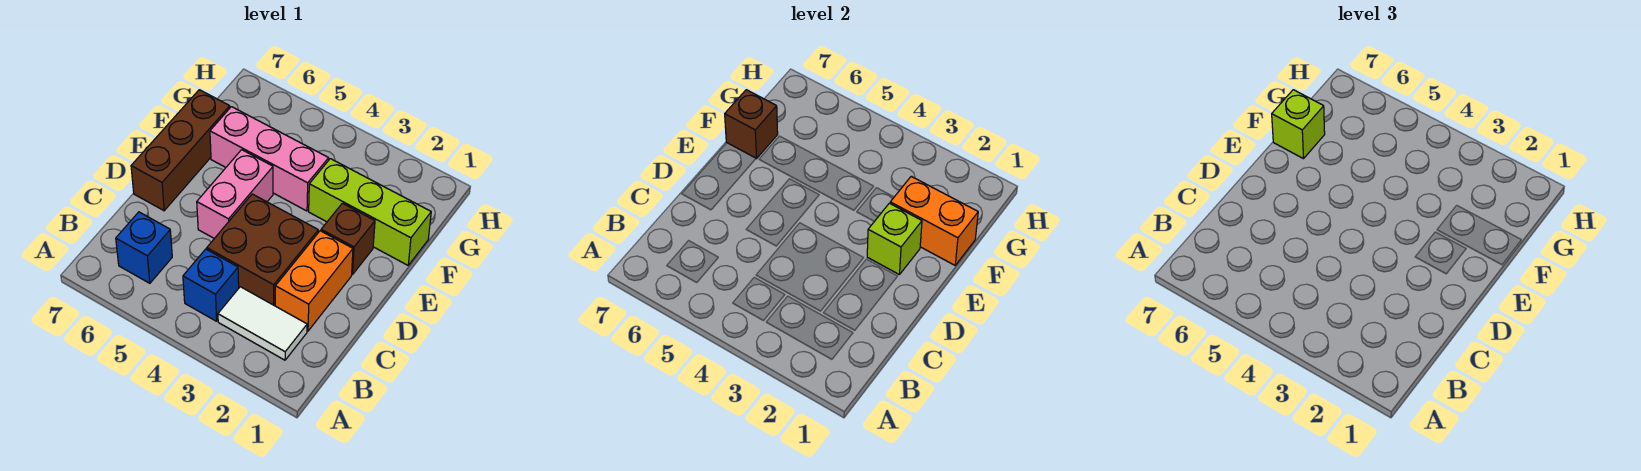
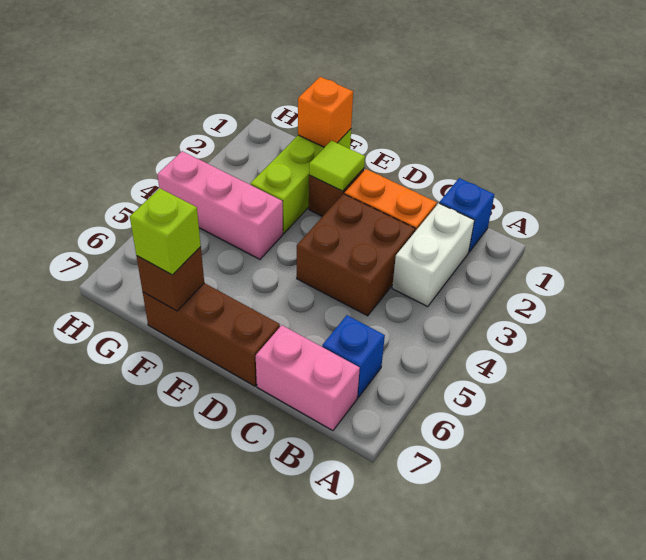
white tile B2:B3 level 1 -> white brick B2:B3 level 1
blue brick B4 level 1 -> blue brick B1 level 1
pink brick D5:E5 level 1 -> pink brick B7:C7 level 1
lime brick E2 level 2 -> lime tile E2 level 2
orange brick F1:F2 level 2 -> orange brick F1 level 2
pink brick F4:F6 level 1 -> pink brick F4:H4 level 1

